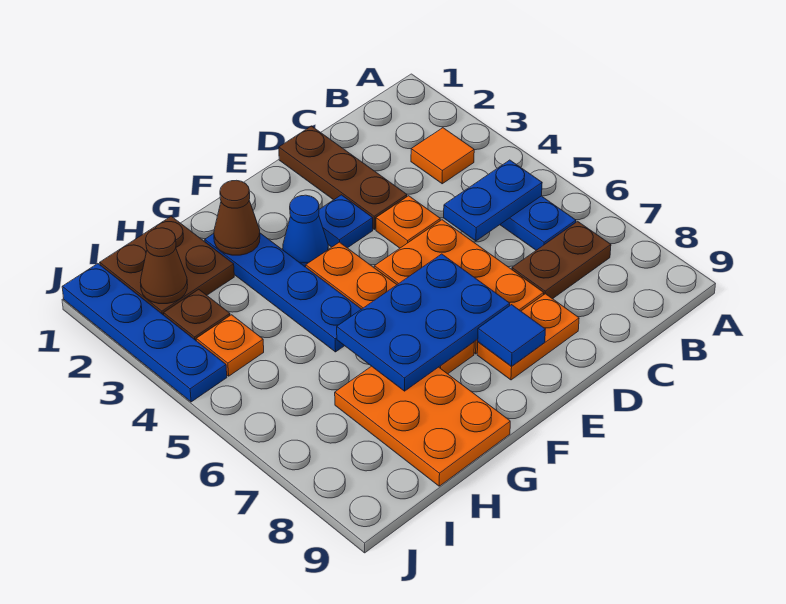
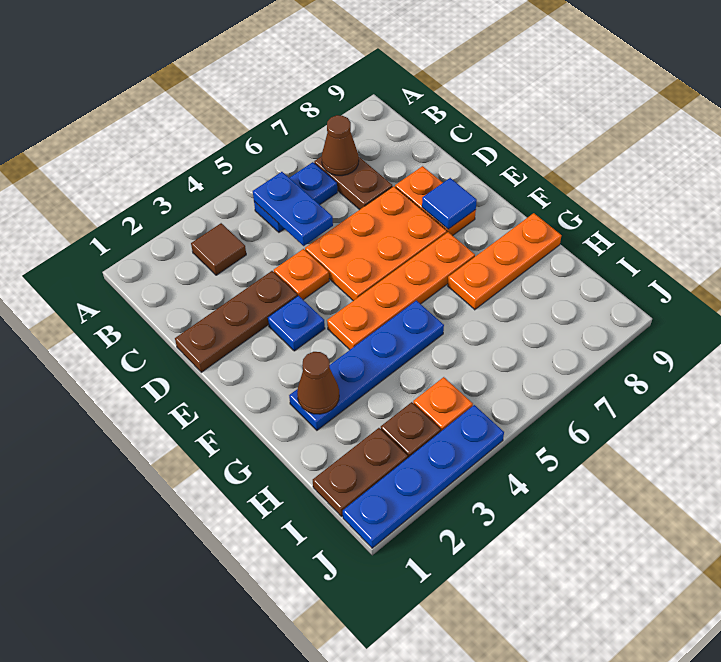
orange tile B3 level 1 -> brown tile B3 level 1
blue plate E6:G7 level 2 -> none
blue cone F3 level 1 -> none
orange plate G7:H9 level 1 -> orange plate G7:G9 level 1
brown plate H1:I2 level 1 -> brown plate I1:I2 level 1
brown cone I2 level 2 -> brown cone B7 level 2

